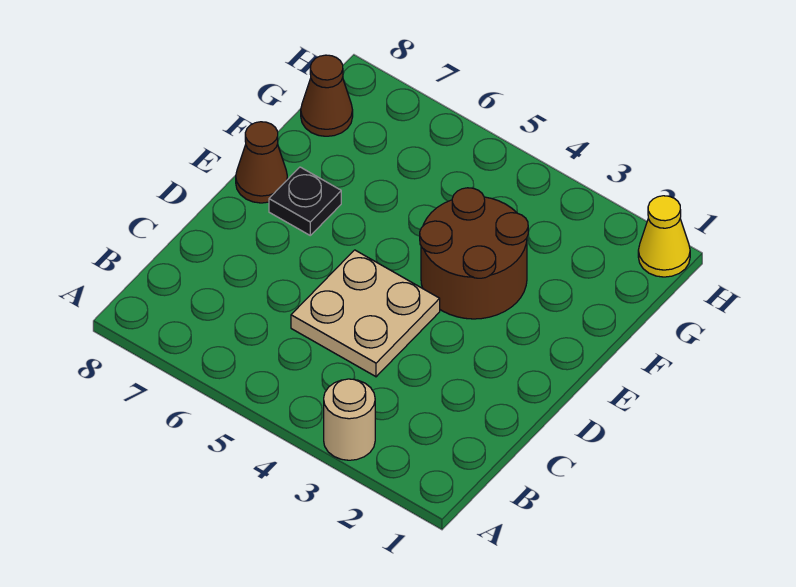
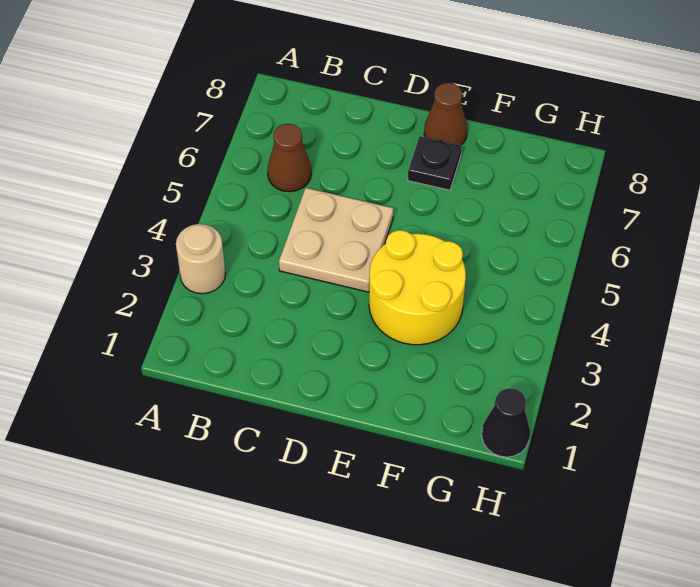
brown round brick E3:F4 level 1 -> yellow round brick E3:F4 level 1
brown cone G8 level 1 -> brown cone B6 level 1
yellow cone H1 level 1 -> black cone H1 level 1

